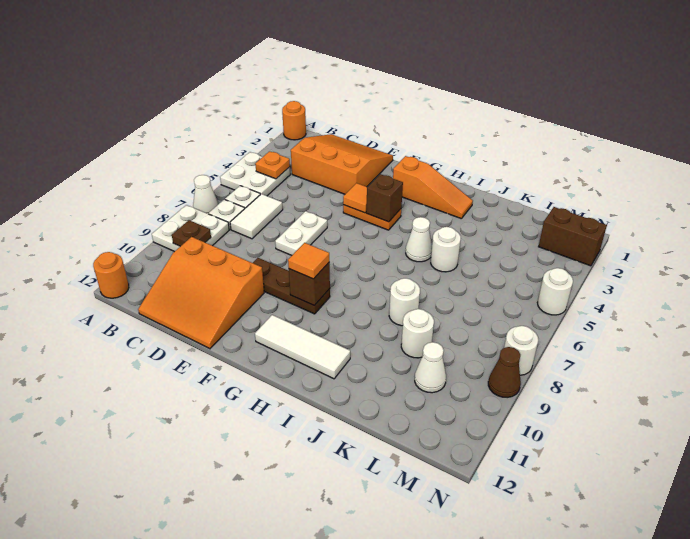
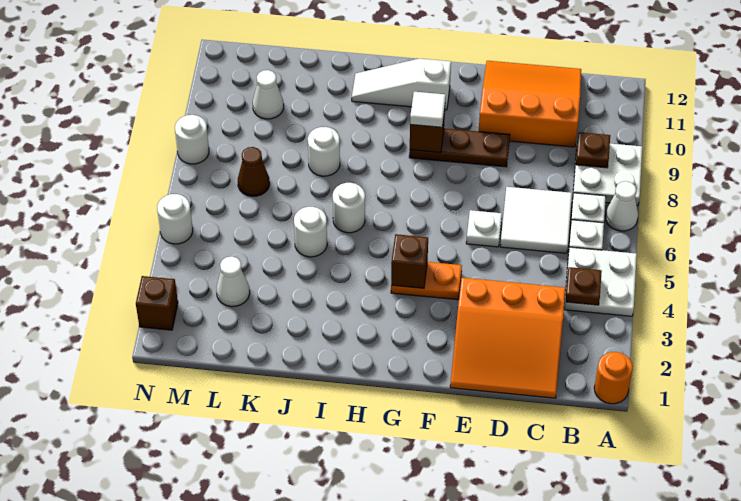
orange round brick A12 level 1 -> none
orange plate B4 level 2 -> brown plate B4 level 2
white tile C6:C7 level 1 -> white tile C6:D7 level 1
white plate E6:E7 level 1 -> white plate E6 level 1
orange tile F4 level 2 -> none
orange slope G2:I2 level 1 top G -> none
orange tile G9 level 3 -> white tile G9 level 3
white tile G11:I11 level 1 -> white slope G11:I11 level 1 top G
white cone I5 level 1 -> white cone L3 level 1
white round brick K9 level 1 -> white round brick I6 level 1
brown brick M2:N2 level 1 -> brown brick N2 level 1
brown cone N9 level 1 -> brown cone L7 level 1

